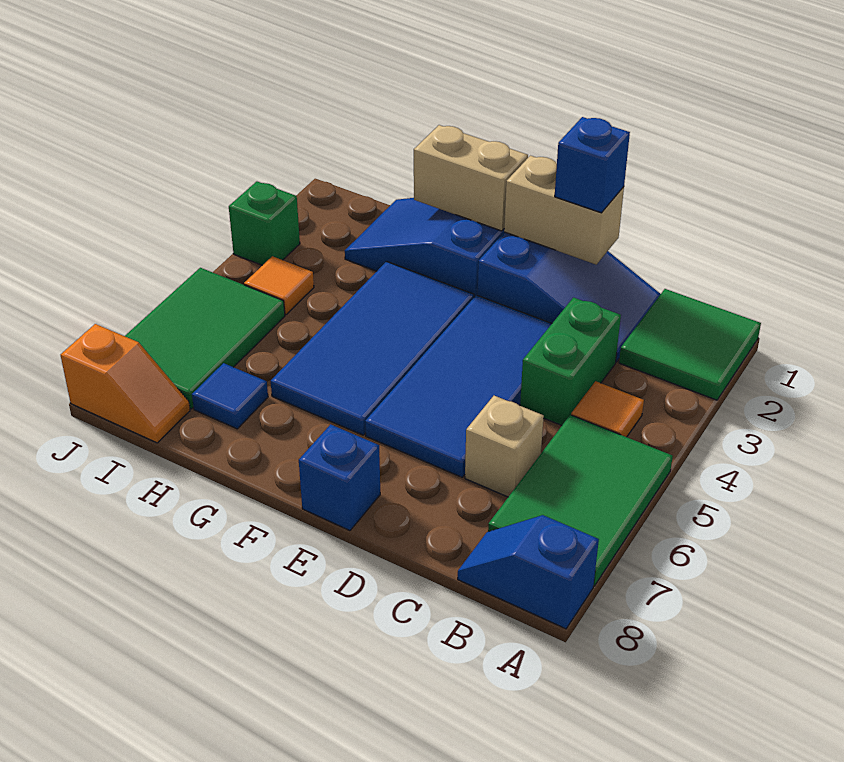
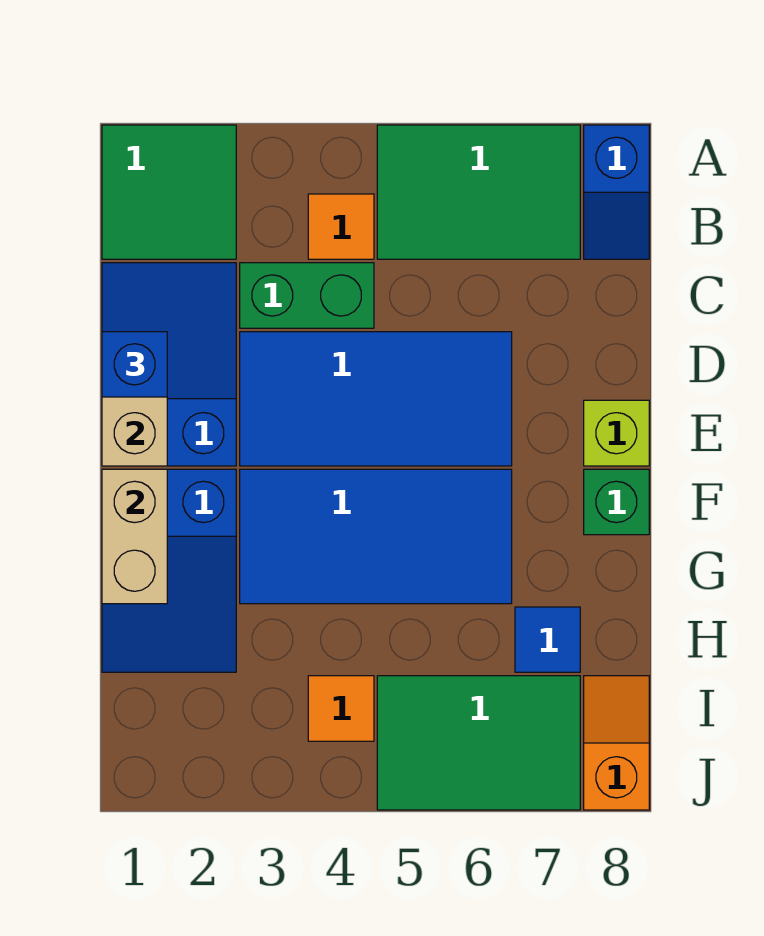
tan brick C6 level 1 -> none
blue brick E8 level 1 -> lime brick E8 level 1
green brick J3 level 1 -> green brick F8 level 1

